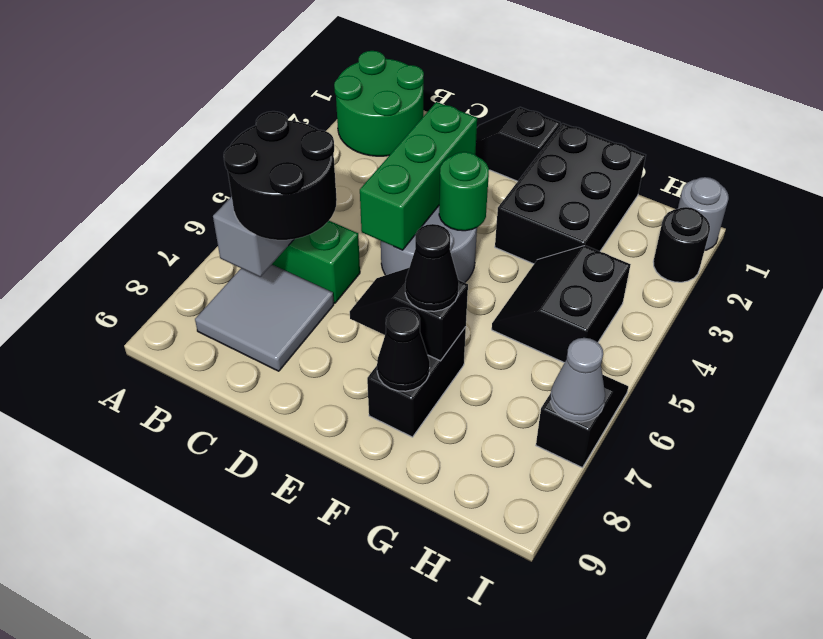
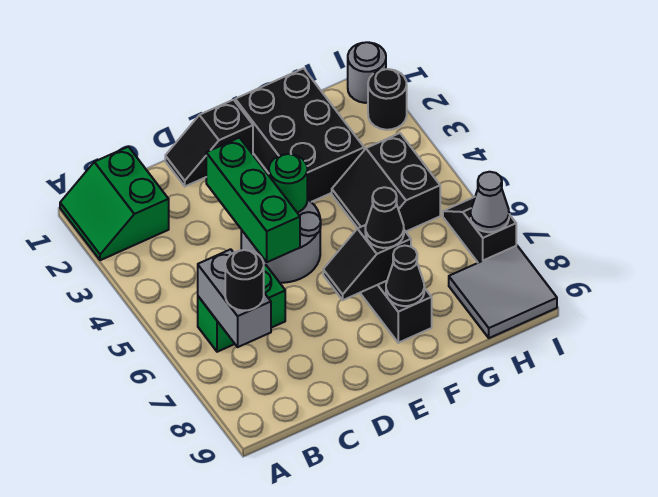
green round brick A1:B2 level 1 -> green slope A1:B2 level 1 top B
black round brick B6:C7 level 3 -> black round brick B7 level 3
grey tile B7:C8 level 1 -> grey tile H8:I9 level 1

